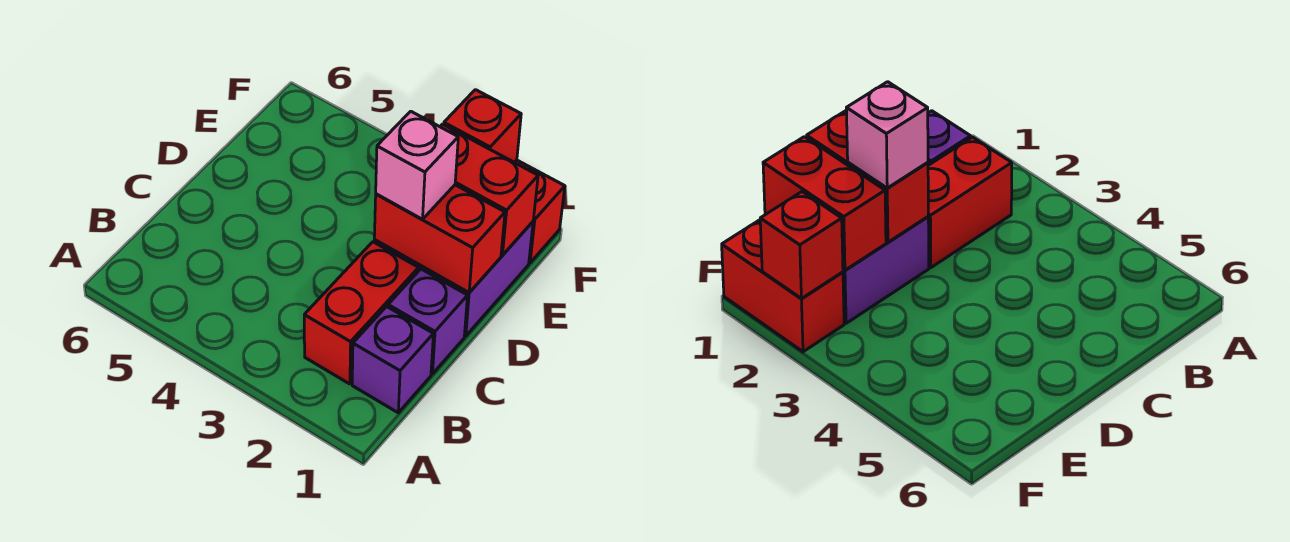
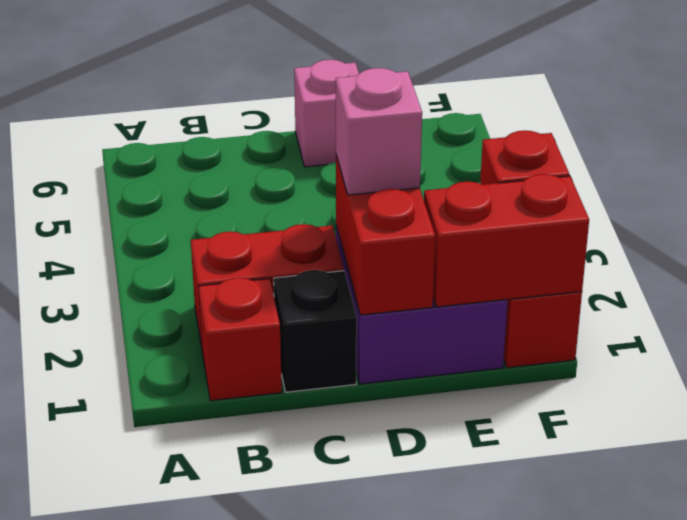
purple brick B1 level 1 -> red brick B1 level 1
purple brick C1 level 1 -> black brick C1 level 1
none -> pink brick D6 level 1
red brick E1:E2 level 2 -> red brick E1:F1 level 2

